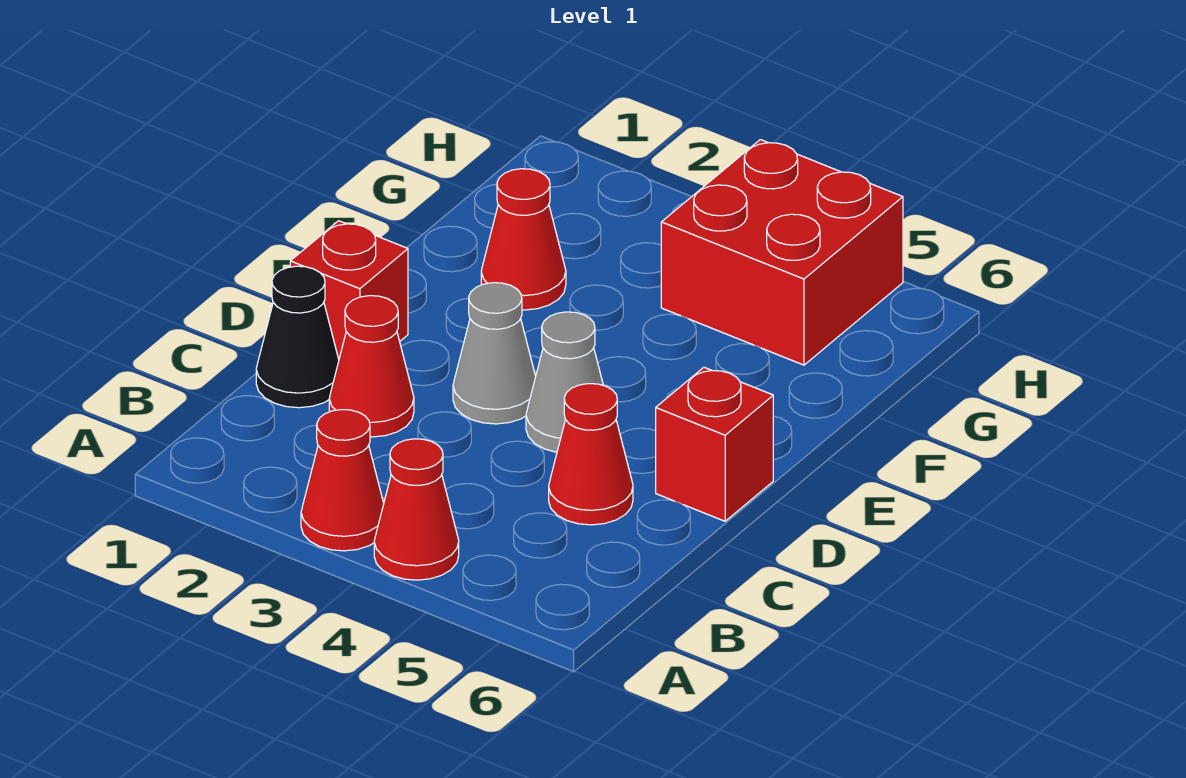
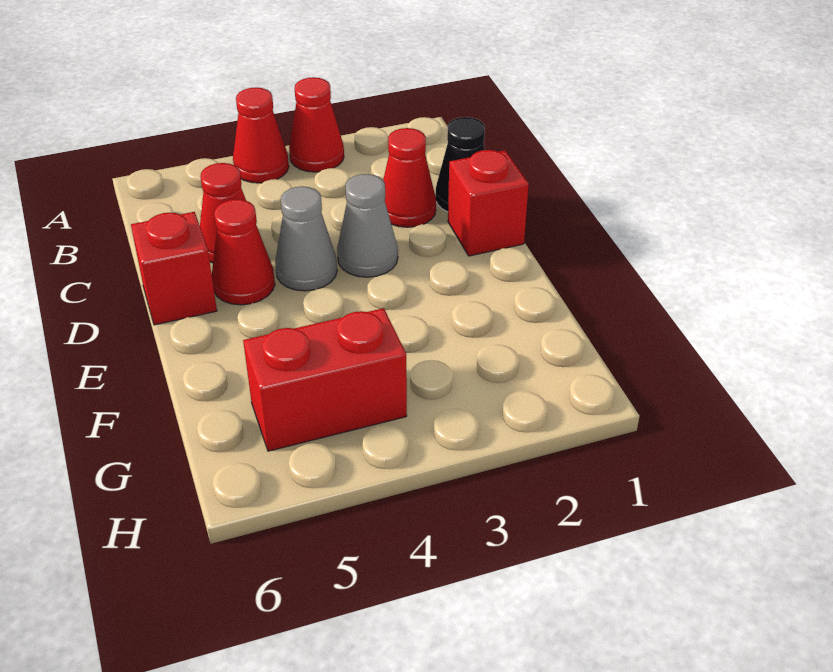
red cone F2 level 1 -> red cone D5 level 1
red brick G4:H5 level 1 -> red brick G4:G5 level 1

